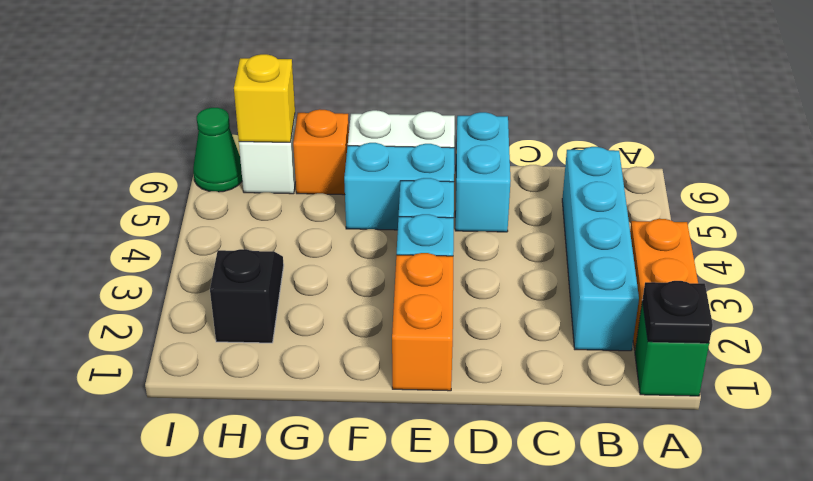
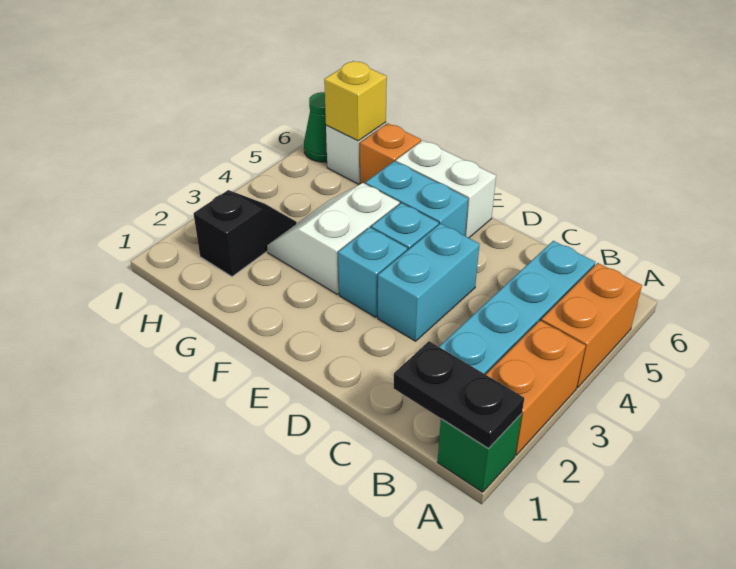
black plate A1 level 2 -> black plate A1:B1 level 2
cyan brick D5:D6 level 1 -> cyan brick D3:D4 level 1
orange brick E1:E2 level 1 -> orange brick A4:A5 level 1
none -> white slope F3:G4 level 1 top F

